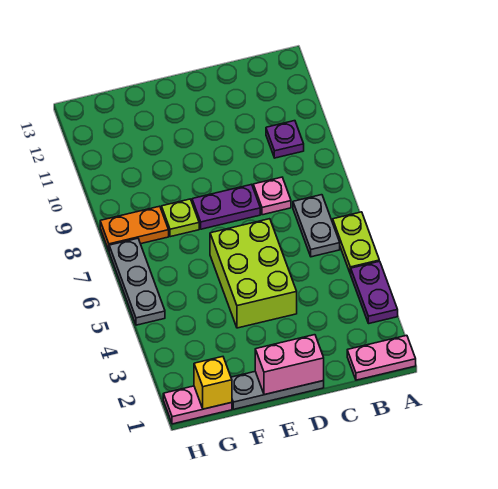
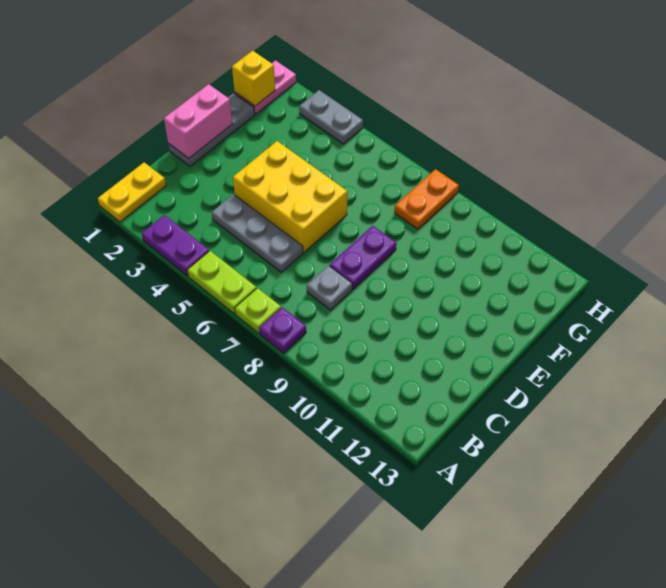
pink plate A1:B1 level 1 -> yellow plate A1:B1 level 1
grey plate B6:B7 level 1 -> grey plate H3:H4 level 1
purple plate B10 level 1 -> purple plate A8 level 1
pink plate C8 level 1 -> grey plate C8 level 1
lime brick D4:E6 level 1 -> yellow brick D4:E6 level 1
lime plate F8 level 1 -> lime plate A7 level 1
grey plate H5:H7 level 1 -> grey plate C4:C6 level 1

